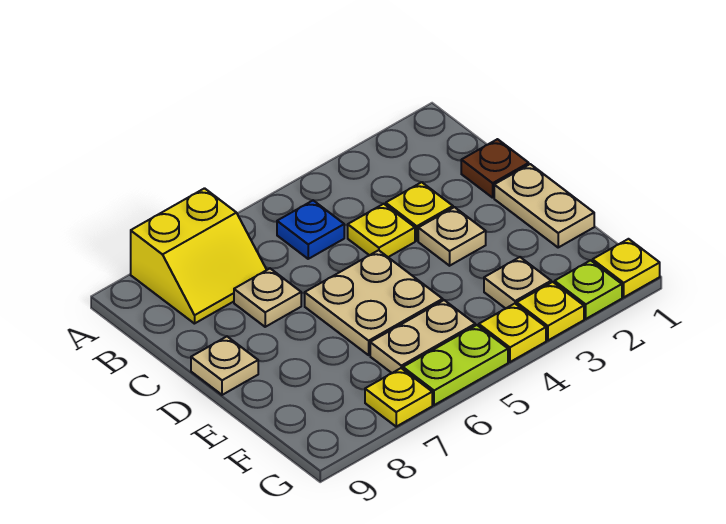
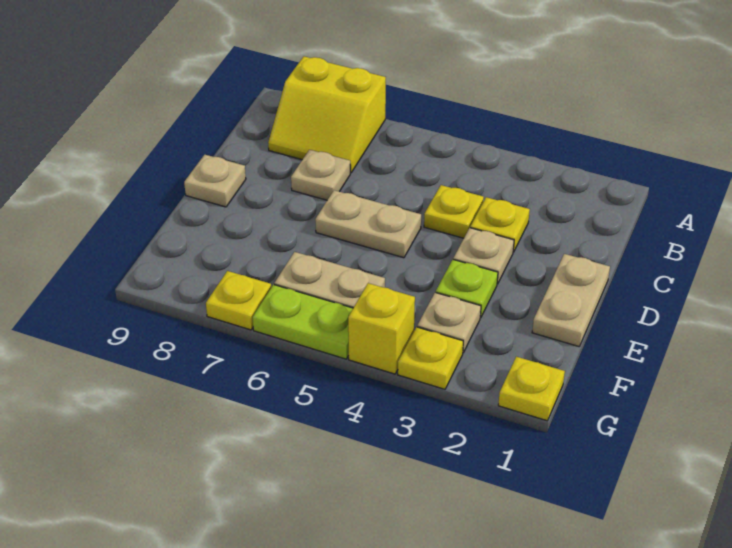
blue plate B5 level 1 -> none
brown plate C1 level 1 -> none
tan plate D5:E6 level 1 -> tan plate D5:D6 level 1
lime plate G2 level 1 -> lime plate E3 level 1
yellow plate G4 level 1 -> yellow brick G4 level 1

